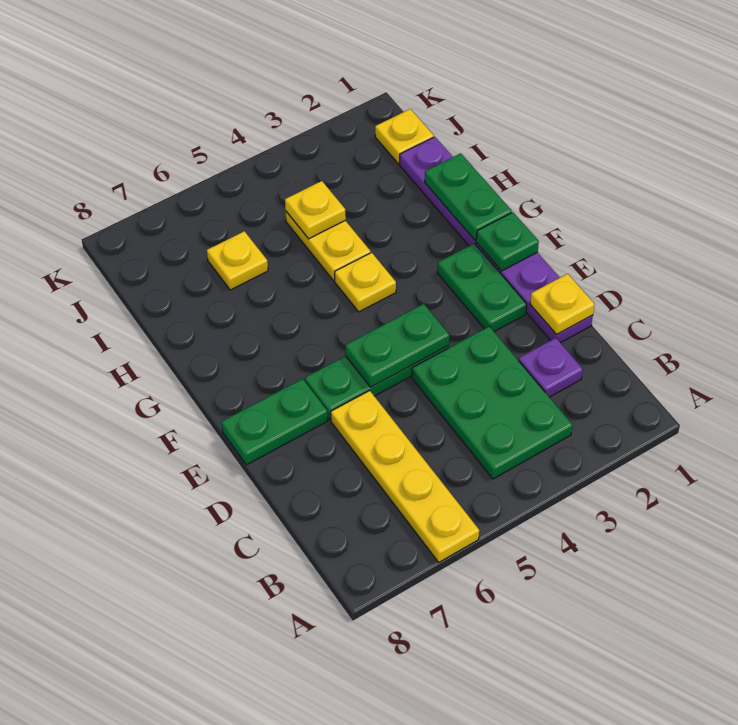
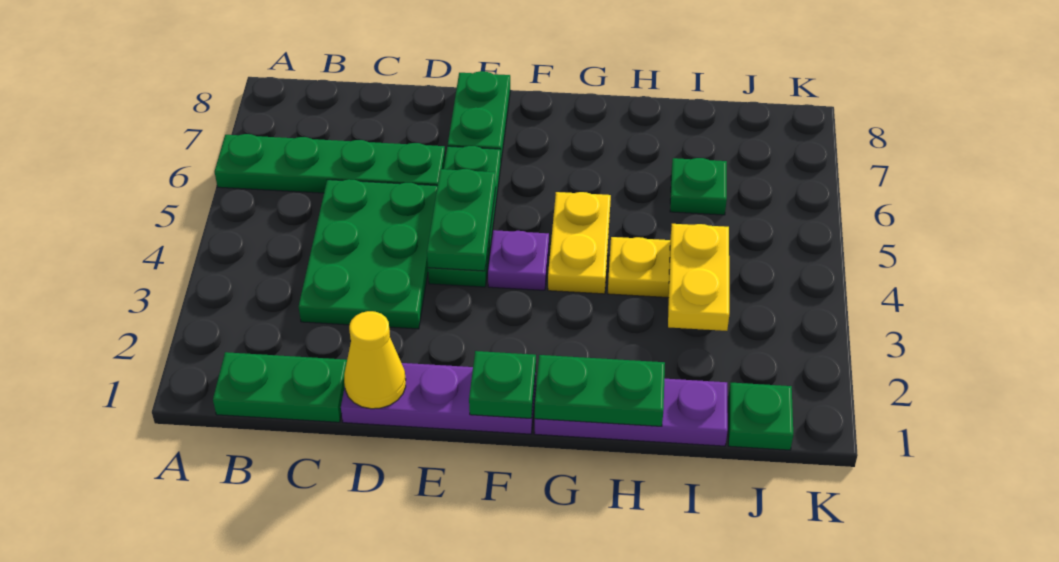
yellow plate A6:D6 level 1 -> green plate A6:D6 level 1
green plate B3:D4 level 1 -> green plate C3:D5 level 1
purple plate C2 level 1 -> purple plate F4 level 1
yellow plate D1 level 2 -> yellow cone D1 level 2
green plate E2:F2 level 1 -> green plate B1:C1 level 1
yellow plate G4 level 1 -> yellow plate G4:G5 level 1
yellow plate I4 level 2 -> yellow plate I3:I4 level 2
yellow plate I6 level 1 -> green plate I6 level 1
yellow plate J1 level 1 -> green plate J1 level 1

